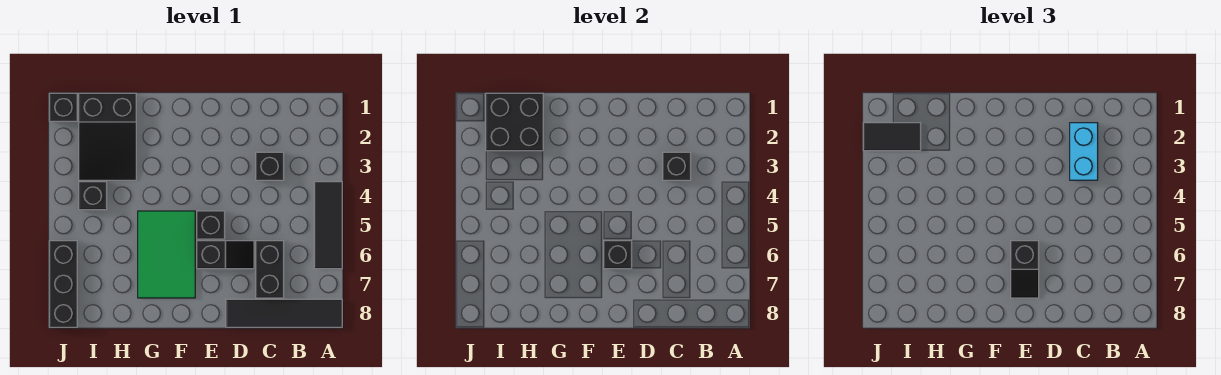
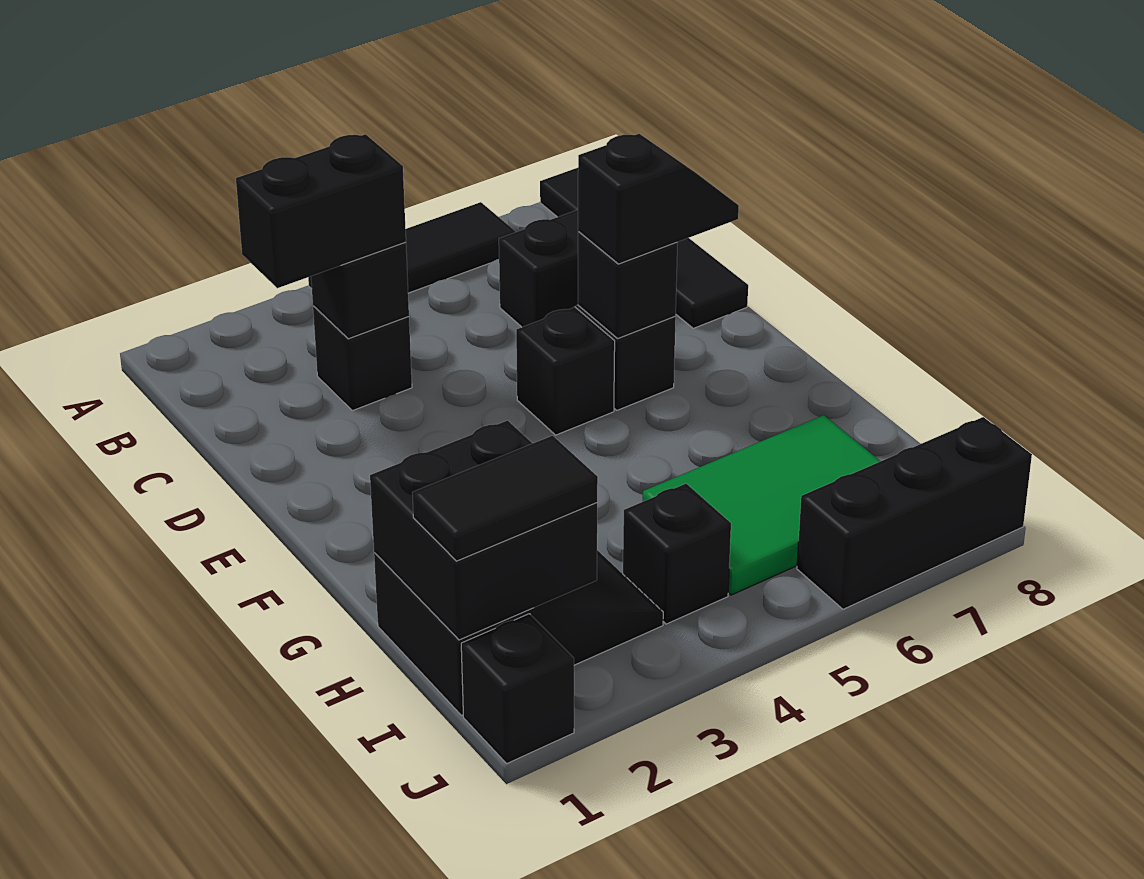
cyan brick C2:C3 level 3 -> black brick C2:C3 level 3
green tile F5:G7 level 1 -> green tile H5:I7 level 1
black tile I2:J2 level 3 -> black tile I1:I2 level 3

